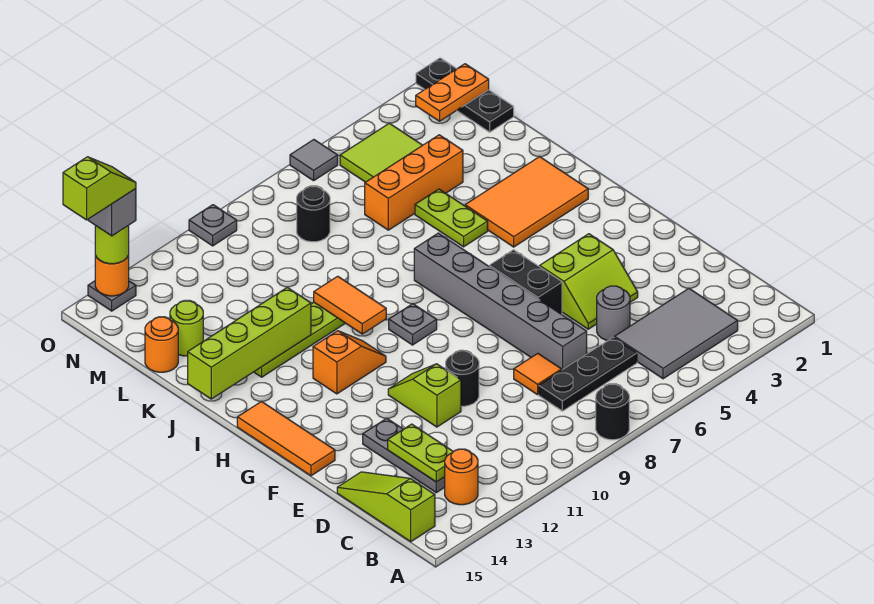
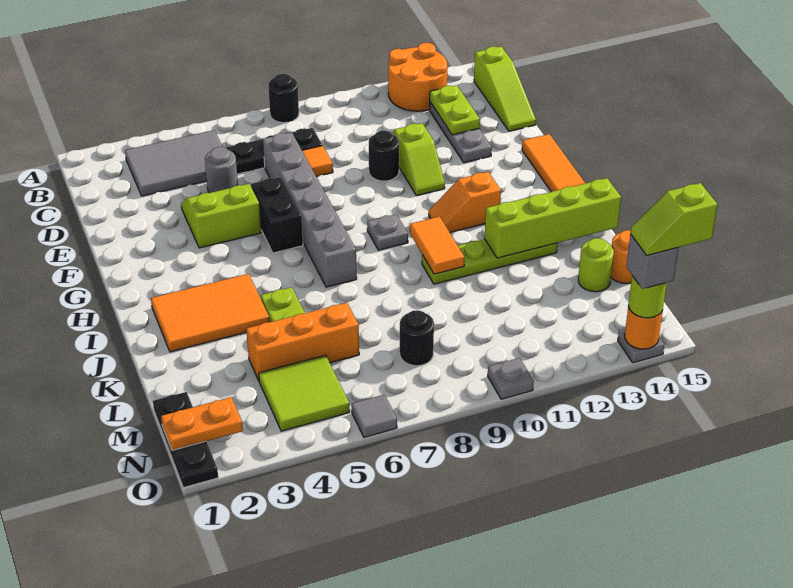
orange round brick B13 level 1 -> orange round brick A12:B13 level 1

